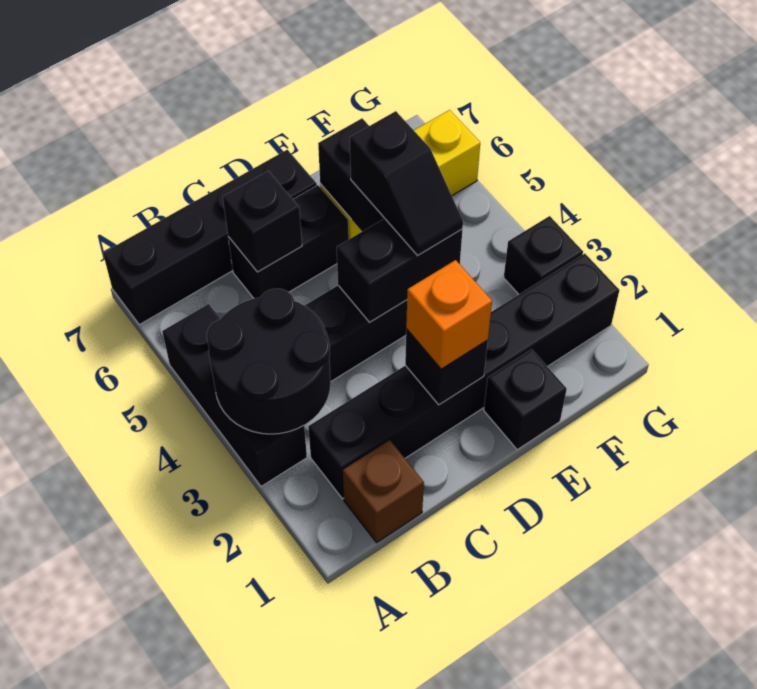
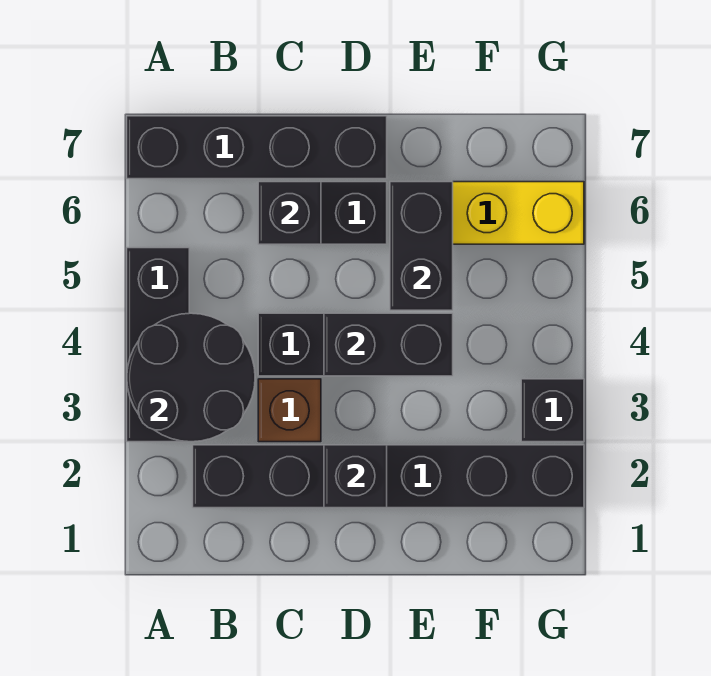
brown brick B1 level 1 -> brown brick C3 level 1
orange brick D2 level 3 -> none
black brick E1 level 1 -> none
black slope E4:E5 level 3 top 5 -> none

